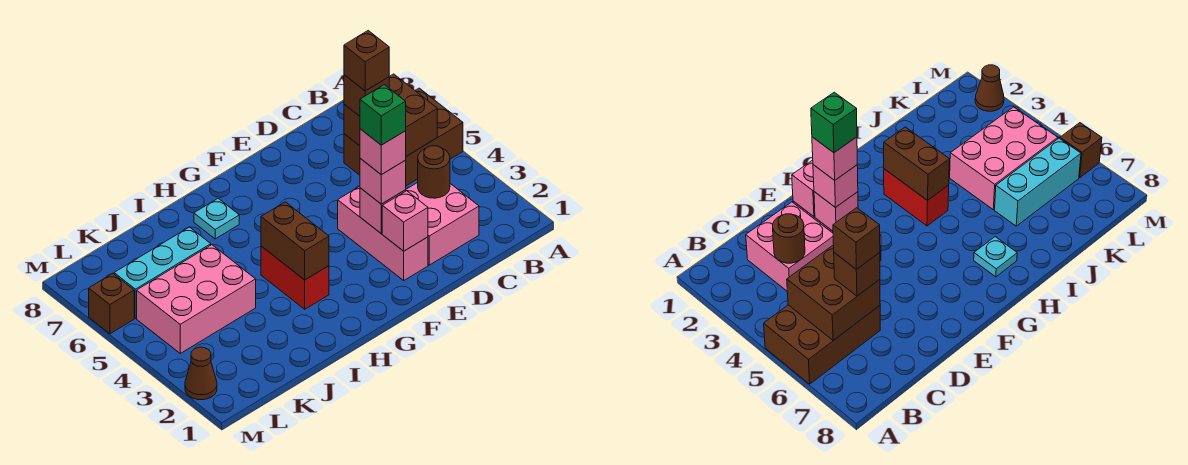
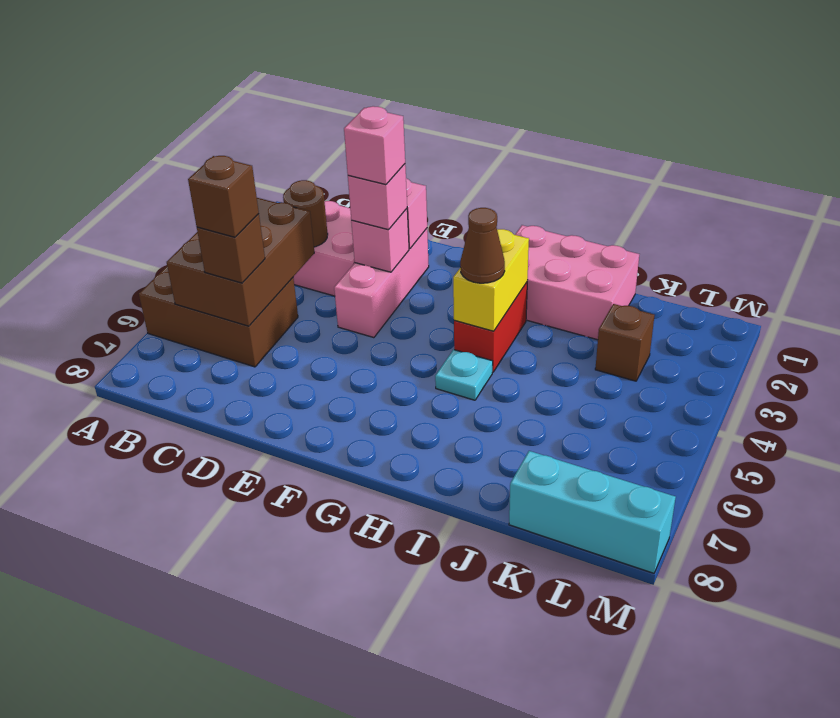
brown brick B5:C6 level 2 -> brown brick B4:C6 level 2
green brick E3 level 5 -> none
brown brick H3:H4 level 2 -> yellow brick H3:H4 level 2
cyan plate H7 level 1 -> cyan plate H5 level 1
pink brick J4:L5 level 1 -> pink brick H1:J2 level 1
cyan brick J6:L6 level 1 -> cyan brick K8:M8 level 1
brown cone M2 level 1 -> brown cone H4 level 3
brown brick M6 level 1 -> brown brick K3 level 1

